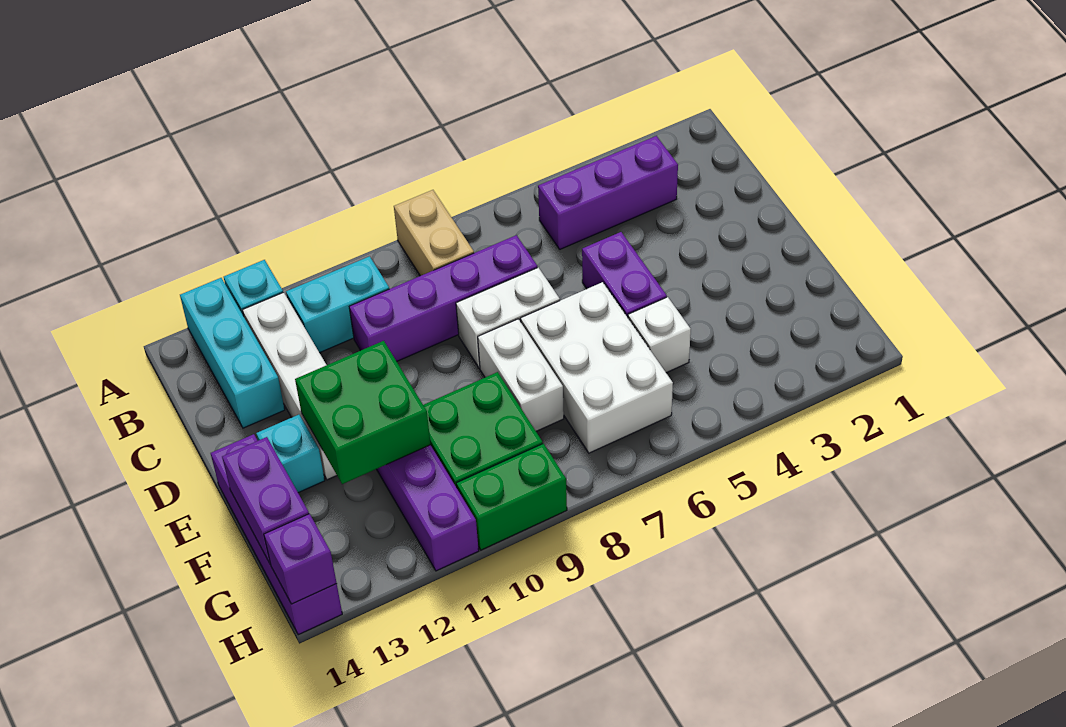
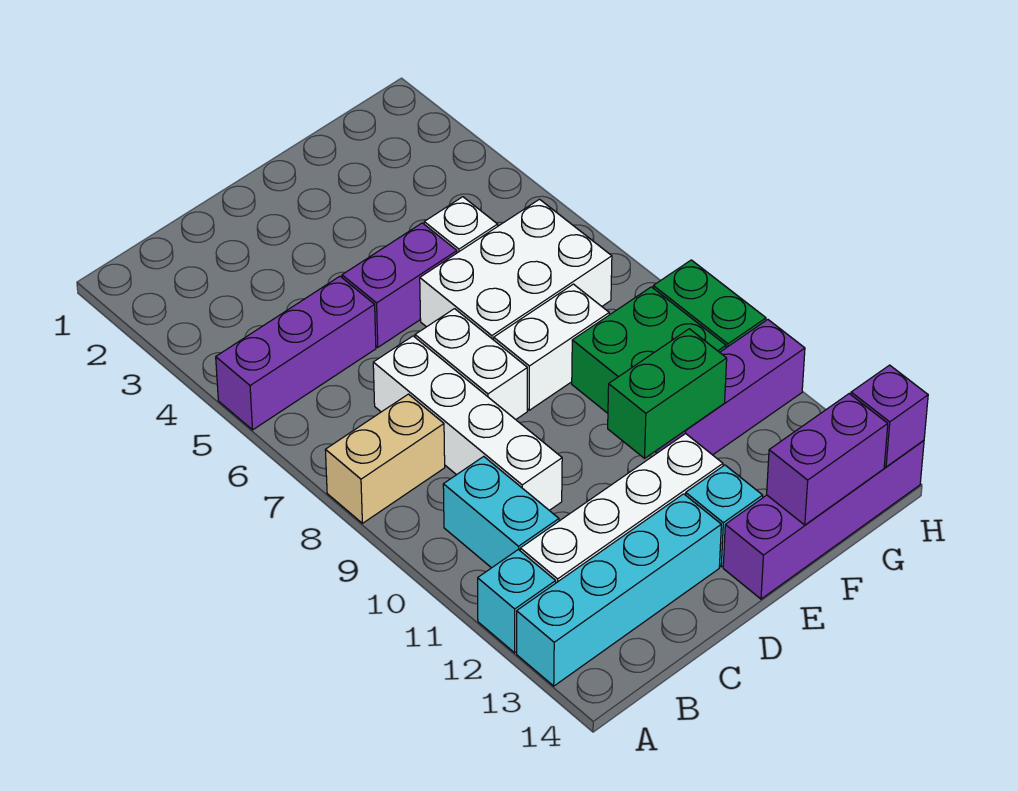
cyan brick A13:C13 level 1 -> cyan brick A13:D13 level 1
purple brick B3:B5 level 1 -> purple brick A5:C5 level 1
purple brick C7:C10 level 1 -> white brick C7:C10 level 1
green brick E11:F12 level 2 -> green brick E11:F11 level 2

